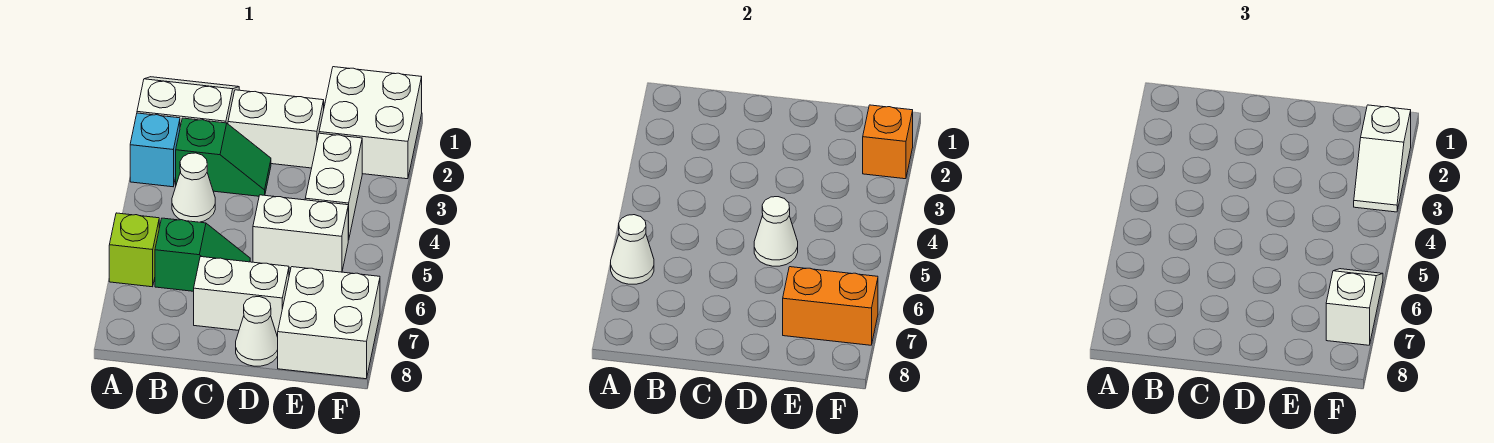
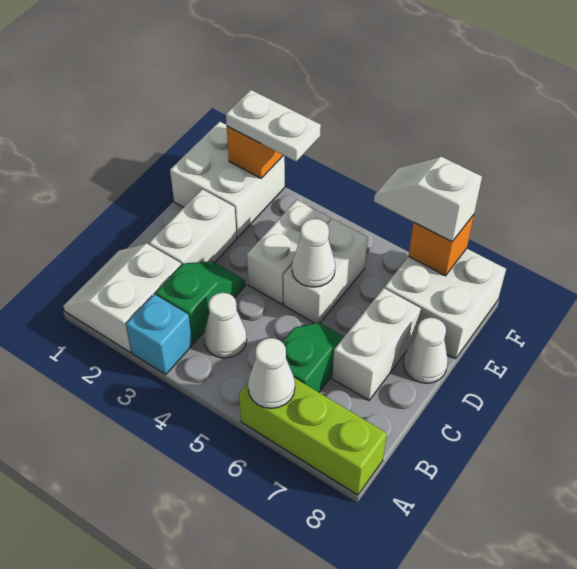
lime brick A6 level 1 -> lime brick A6:A8 level 1
white brick E3:E4 level 1 -> white brick D4:E4 level 1
orange brick E7:F7 level 2 -> orange brick F7 level 2
white slope F2:F3 level 3 top 2 -> white plate F2:F3 level 3

